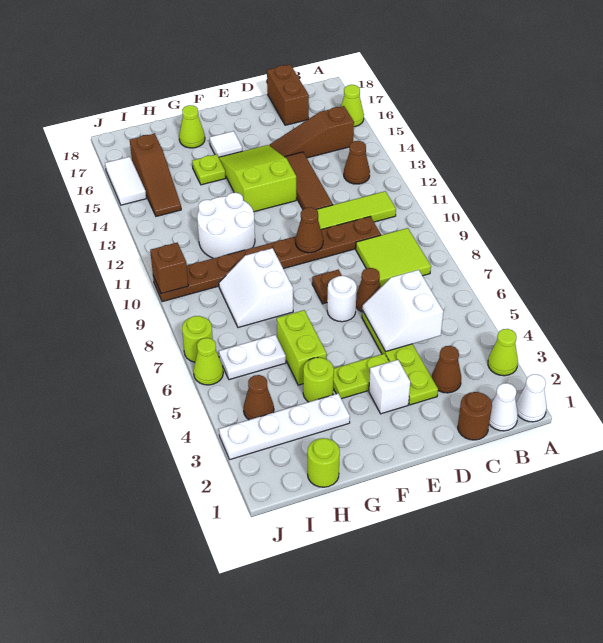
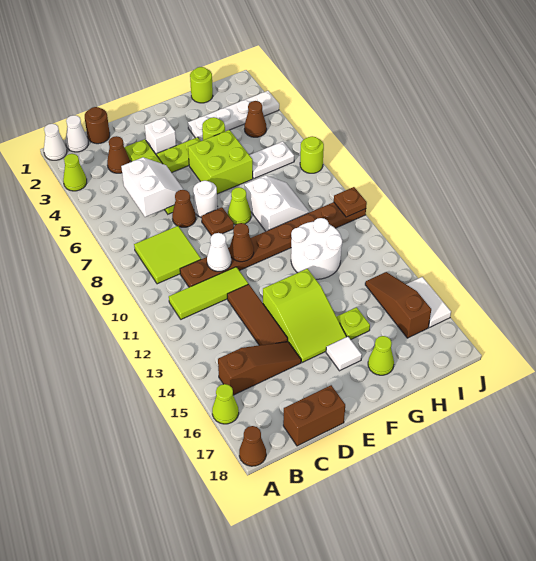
brown cone B13 level 1 -> brown cone A18 level 1
brown brick C17:C18 level 1 -> brown brick C18:D18 level 1
none -> white cone D10 level 2
lime brick G5:G6 level 1 -> lime brick F5:G6 level 1
lime cone J6 level 1 -> lime cone F8 level 1
brown brick J10 level 2 -> brown plate J10 level 2

